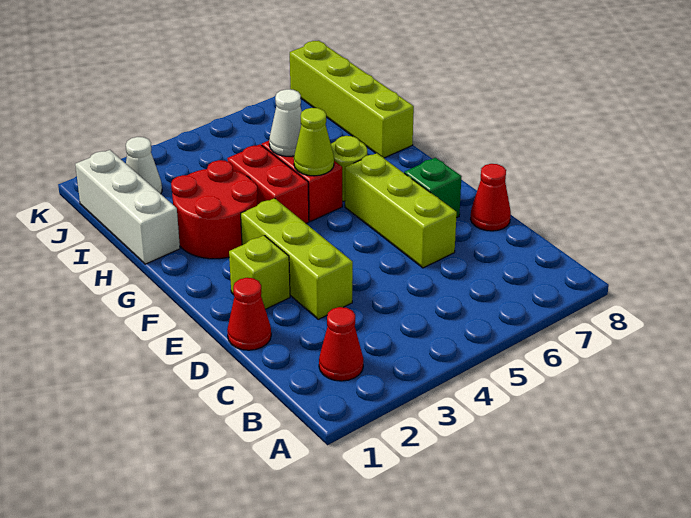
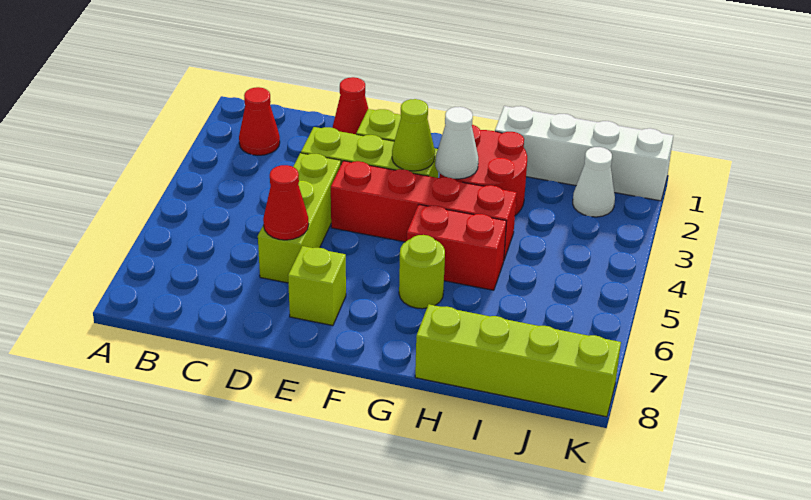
lime brick D6:F6 level 1 -> lime brick D4:D6 level 1
red cone D8 level 1 -> red cone D6 level 2
green brick E7 level 1 -> lime brick E7 level 1
red brick G4:H4 level 1 -> red brick E4:H4 level 1
lime cone G5 level 2 -> lime cone F3 level 2
white brick H1:J1 level 1 -> white brick H1:K1 level 1
white cone H5 level 2 -> white cone G3 level 2

